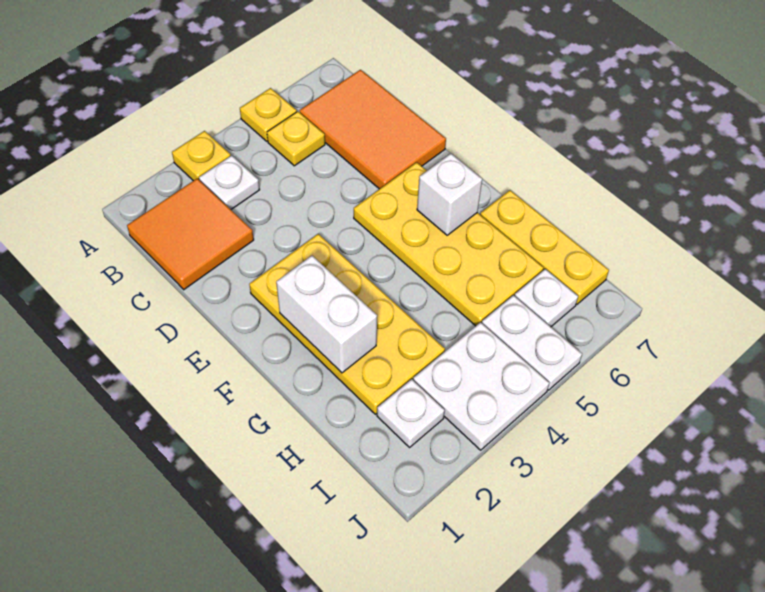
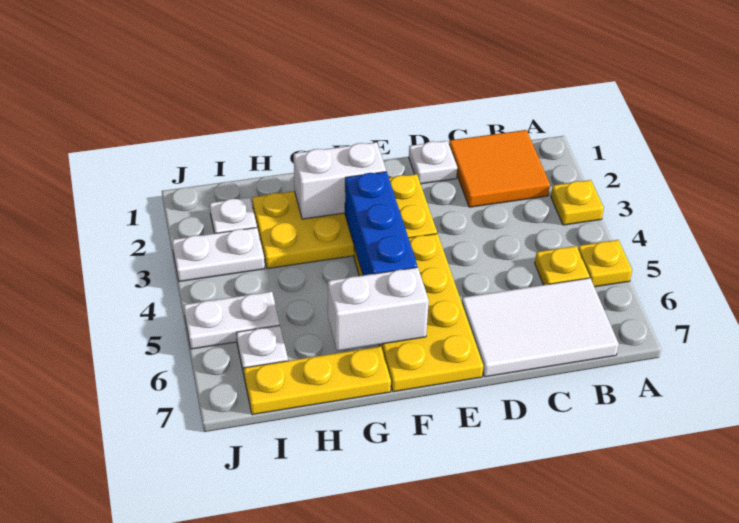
white plate B3 level 1 -> white plate D1 level 1
orange tile B6:D7 level 1 -> white tile B6:D7 level 1
yellow plate E5:H6 level 1 -> yellow plate E4:F7 level 1
none -> blue brick F3:F5 level 2
white brick F6 level 2 -> white brick F6:G6 level 2
white plate I3:J4 level 1 -> white plate I3:J3 level 1

